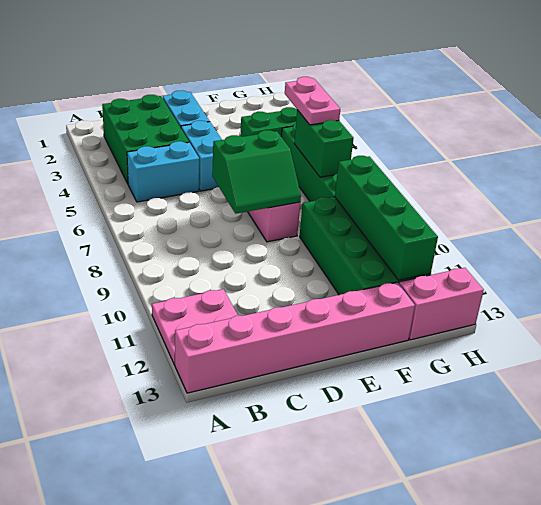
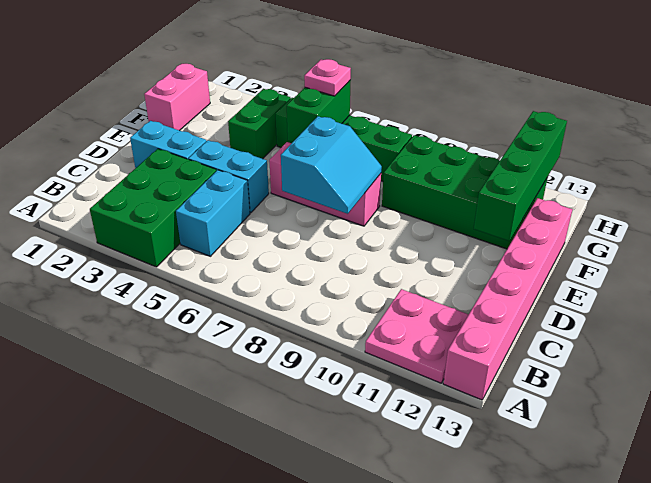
green brick B2:C4 level 1 -> green brick A3:C4 level 1
green slope D7:E8 level 2 top 7 -> cyan slope D7:E8 level 2 top 7
pink plate G5:G6 level 3 -> pink plate G6 level 3
green brick G6:G7 level 2 -> green brick F6:G6 level 2
green brick G9:G12 level 2 -> green brick E12:H12 level 2
pink brick G13:H13 level 1 -> pink brick F1:G1 level 1

